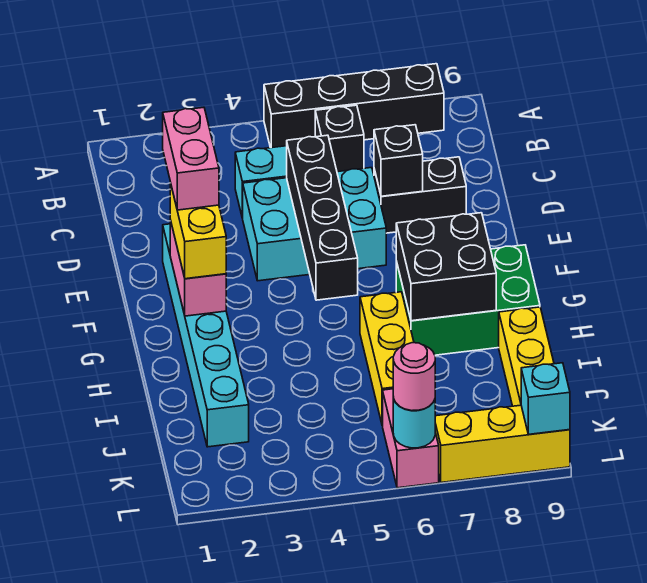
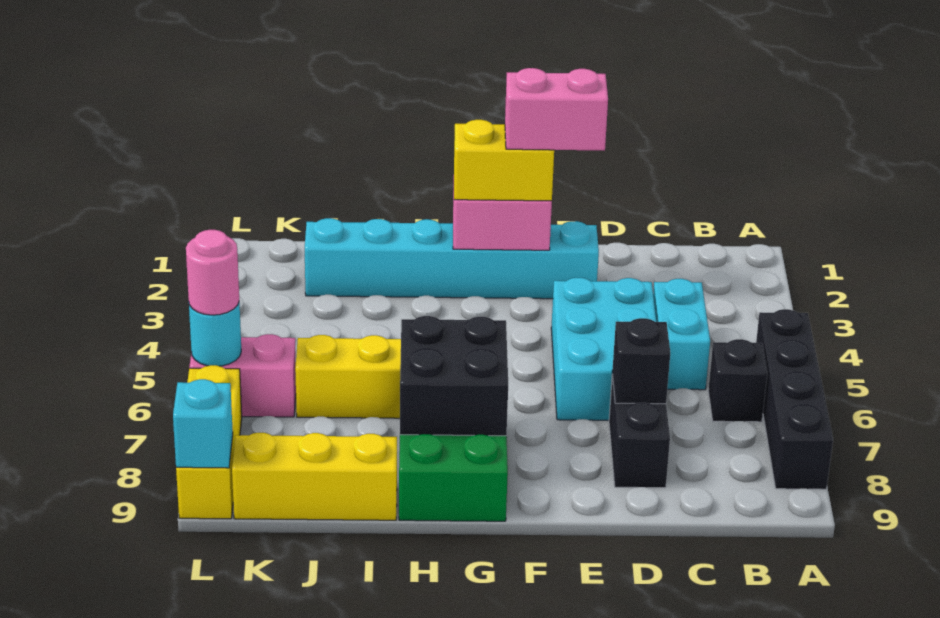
black brick D5:G5 level 2 -> none

